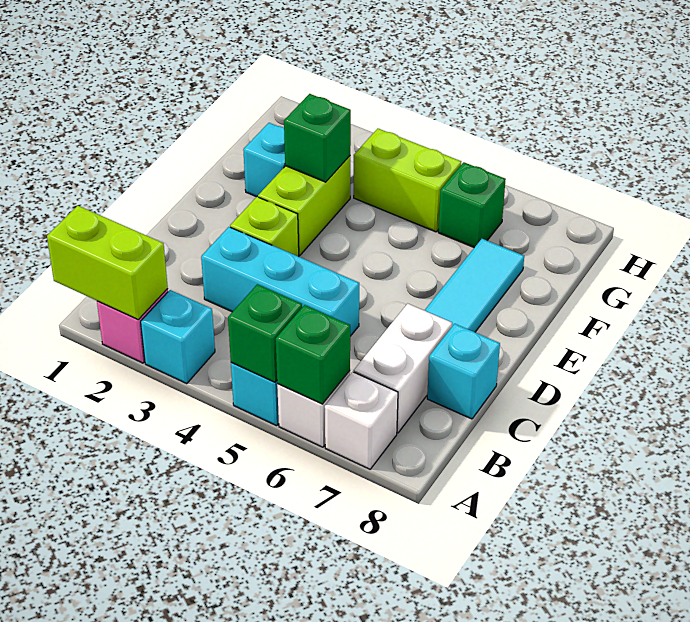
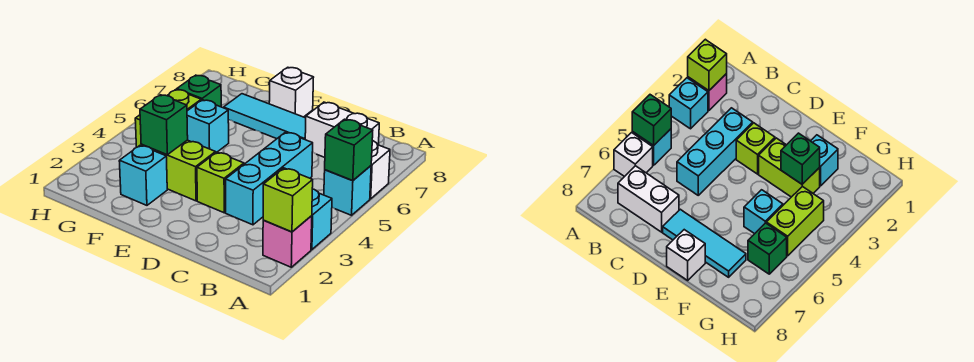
lime brick A1:A2 level 2 -> lime brick A2 level 2
green brick A6 level 2 -> none
white brick A7 level 1 -> white brick E8 level 1
cyan brick C8 level 1 -> cyan brick F5 level 1

